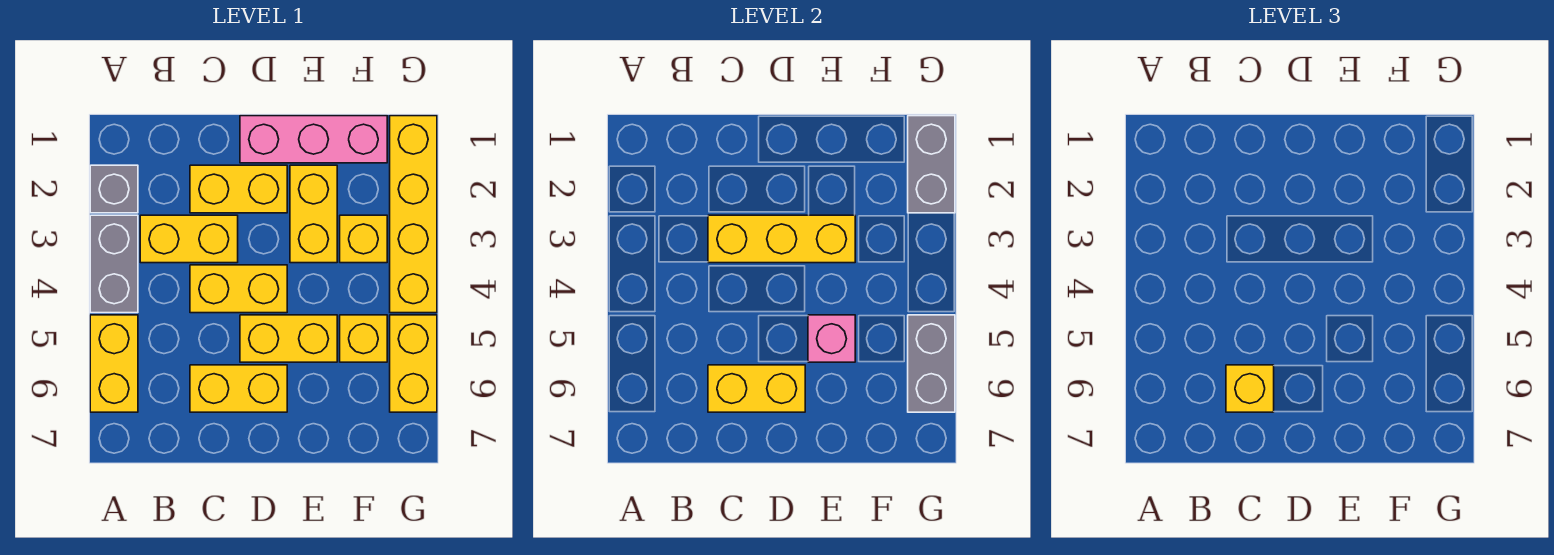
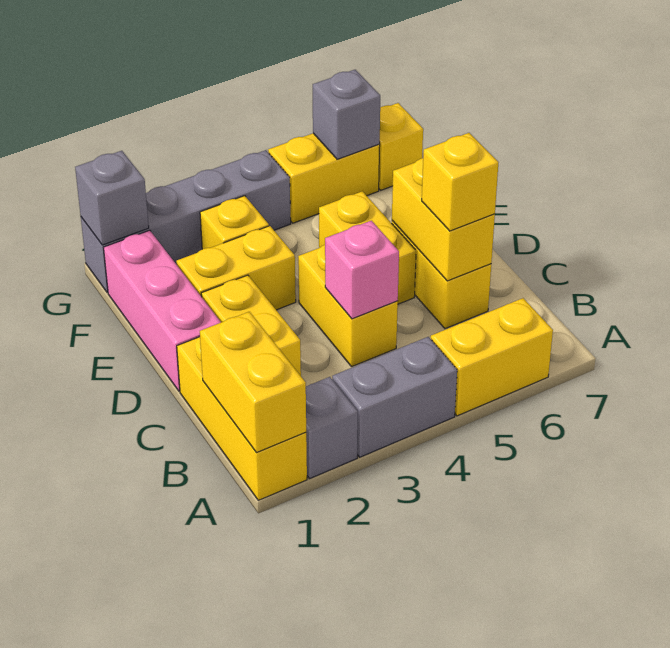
yellow brick B3:C3 level 1 -> yellow brick A1:B1 level 2
yellow brick C3:E3 level 2 -> yellow brick A1:C1 level 1
pink brick E5 level 2 -> pink brick C4 level 2
yellow brick F5 level 1 -> yellow brick G7 level 1
yellow brick G1:G4 level 1 -> grey brick G1:G4 level 1
grey brick G1:G2 level 2 -> grey brick G1 level 2
grey brick G5:G6 level 2 -> grey brick G6 level 2

